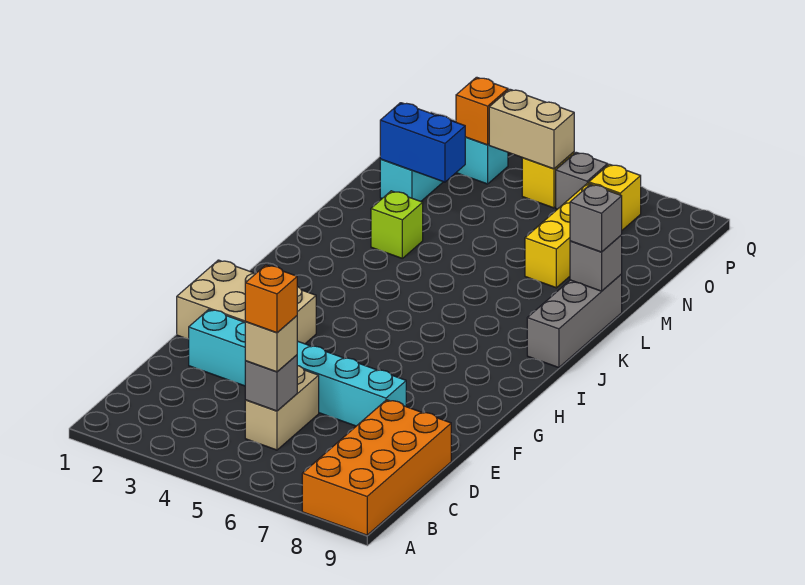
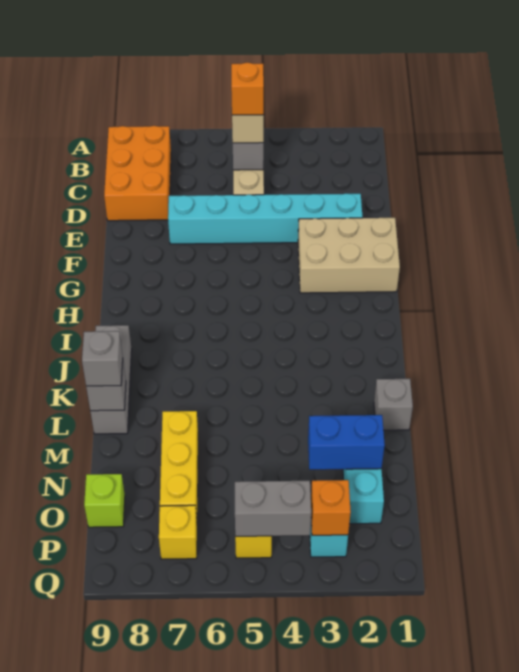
orange brick A8:D9 level 1 -> orange brick B8:D9 level 1
lime brick L3 level 1 -> lime brick O9 level 1
tan brick P4:P5 level 2 -> grey brick P4:P5 level 2
grey brick P6 level 1 -> grey brick L1 level 1

